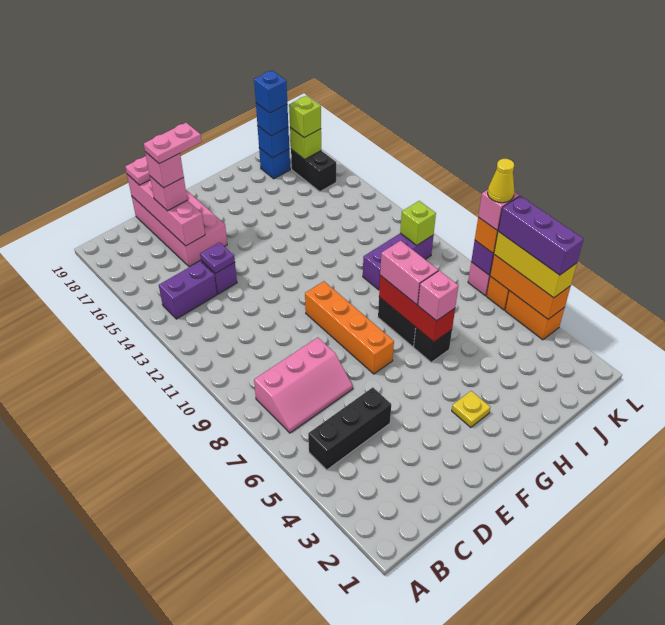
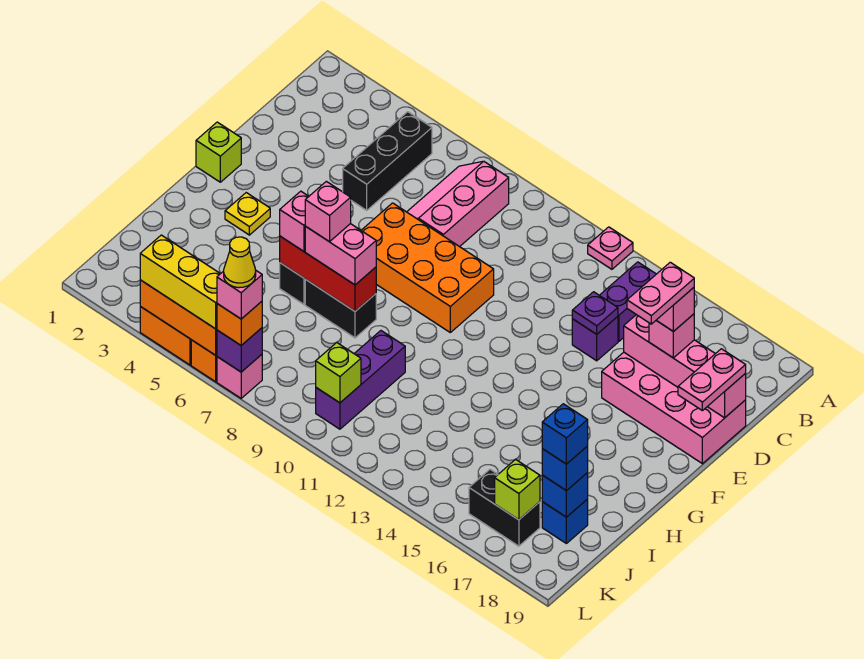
none -> pink plate A12 level 1
orange brick F7:F10 level 1 -> orange brick E7:F10 level 1
none -> pink brick H7 level 4
lime brick K17 level 3 -> lime brick F1 level 1
purple brick L4:L6 level 4 -> none

